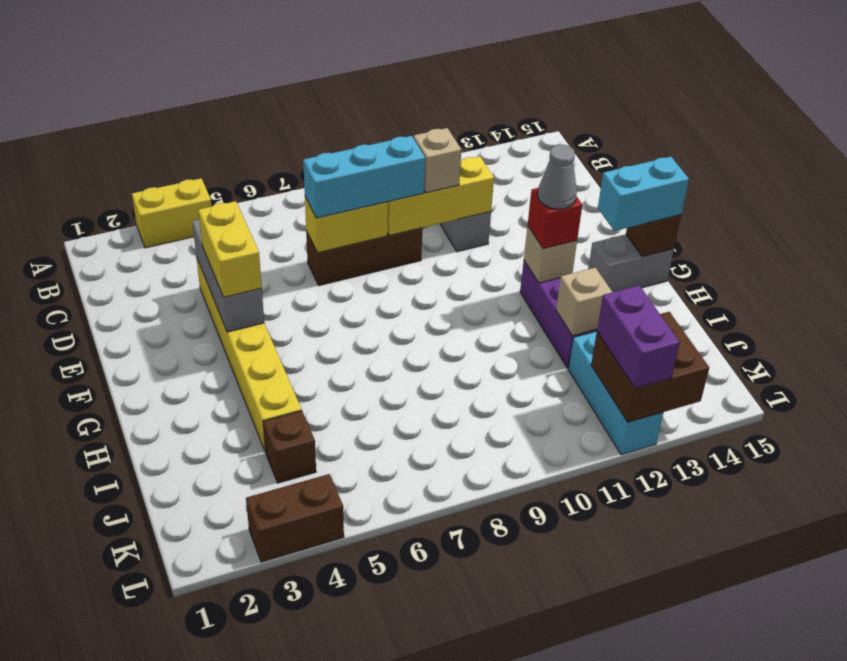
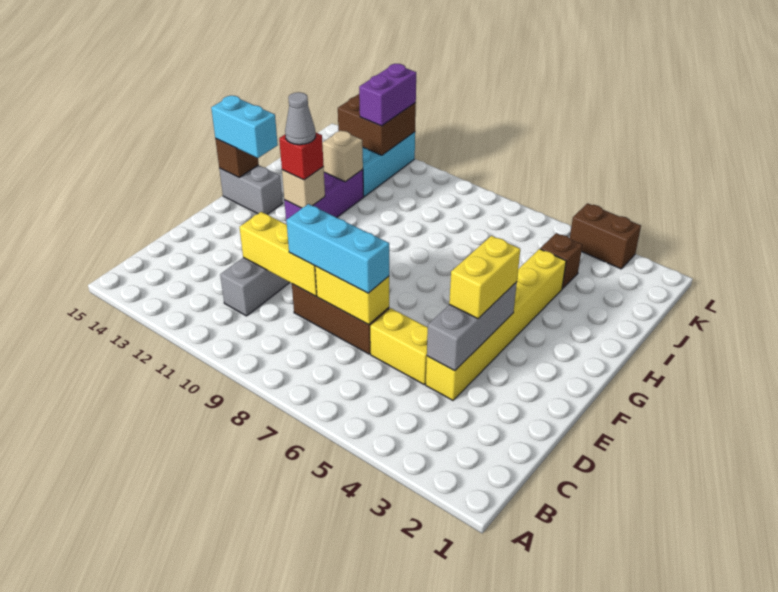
yellow brick A3:A4 level 1 -> yellow brick D5:D6 level 1
tan brick D10 level 3 -> none

